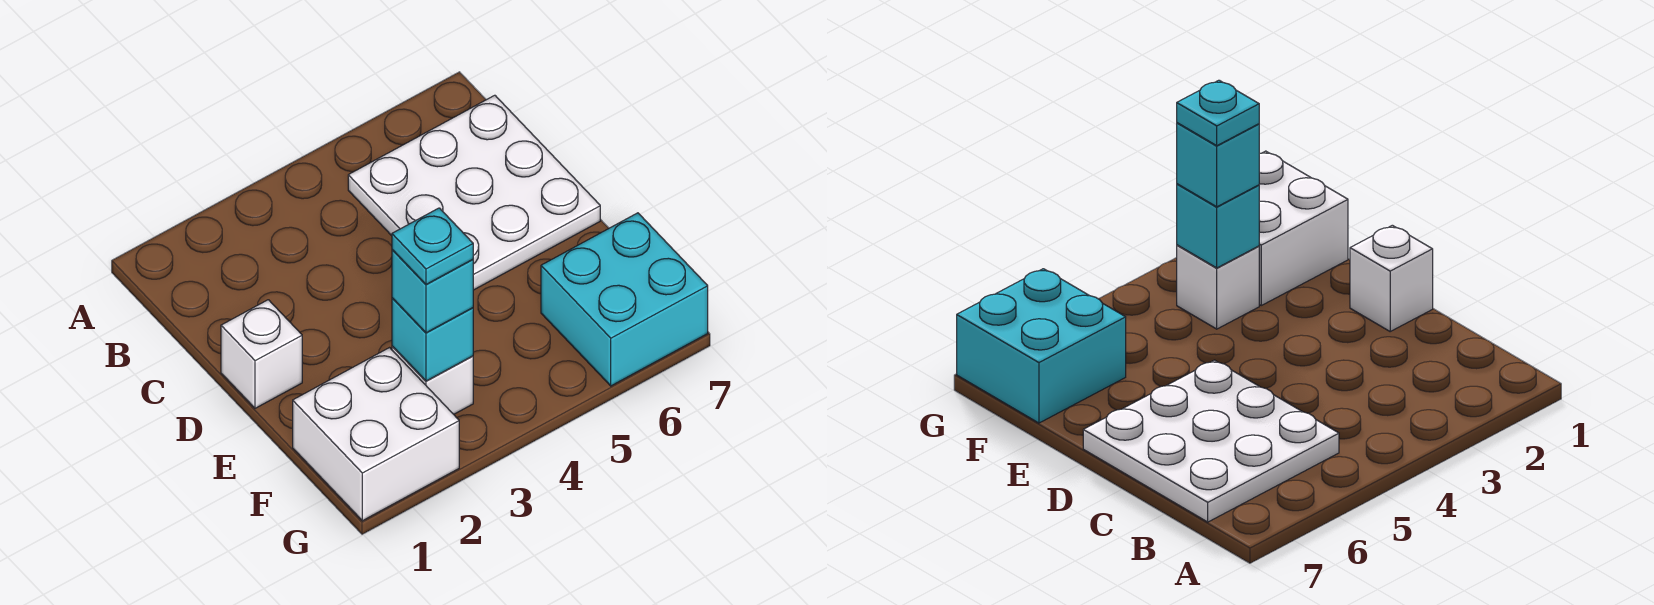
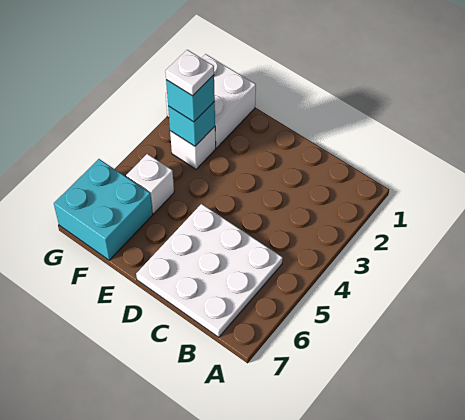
white brick D1 level 1 -> white brick F5 level 1
cyan plate F3 level 4 -> white plate F3 level 4

